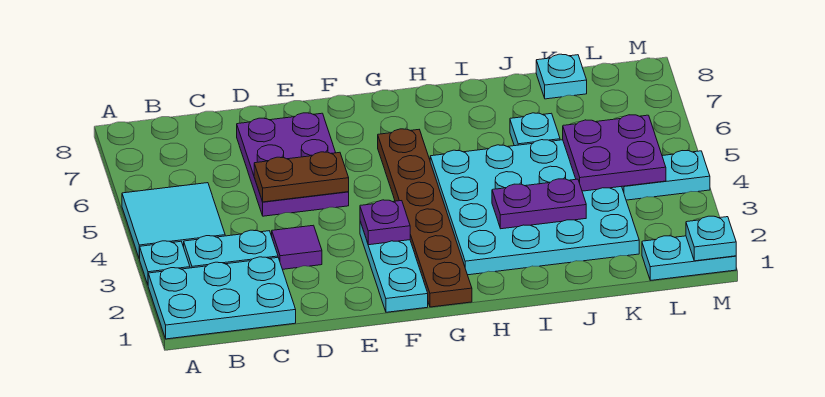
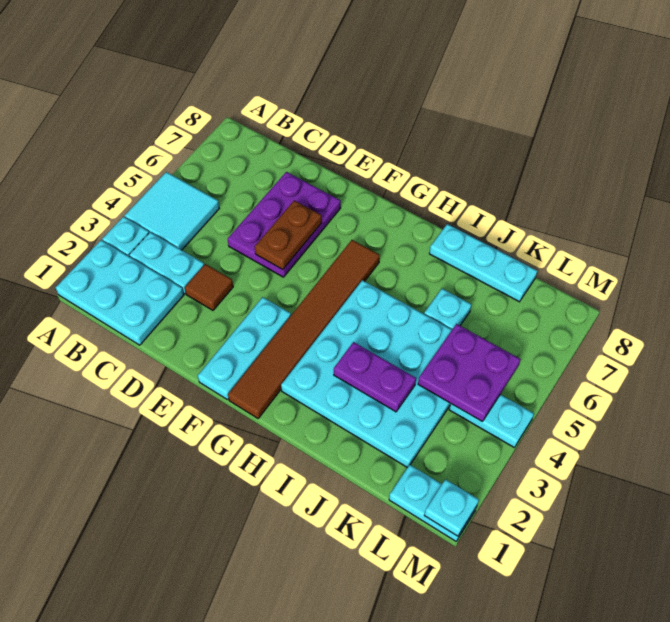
purple tile D3 level 1 -> brown tile D3 level 1
brown plate D5:E5 level 2 -> brown plate E5:E6 level 2
purple plate F3 level 2 -> none
brown plate G1:G6 level 1 -> brown tile G1:G6 level 1
cyan plate K8 level 1 -> cyan plate I8:K8 level 1

